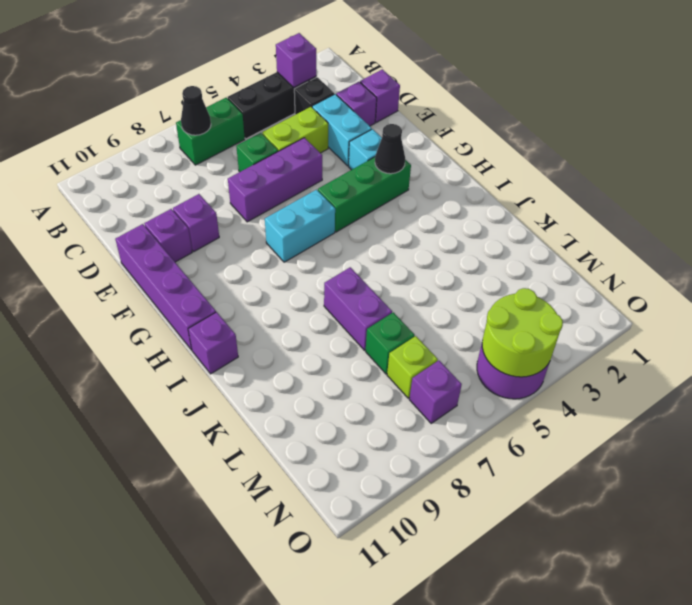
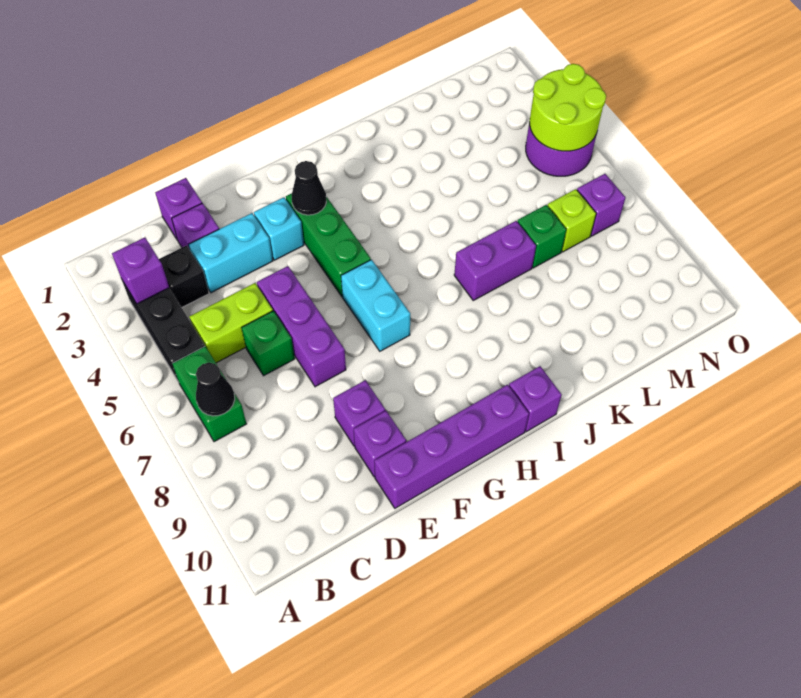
lime brick D4:D5 level 1 -> lime brick C5:D5 level 1

